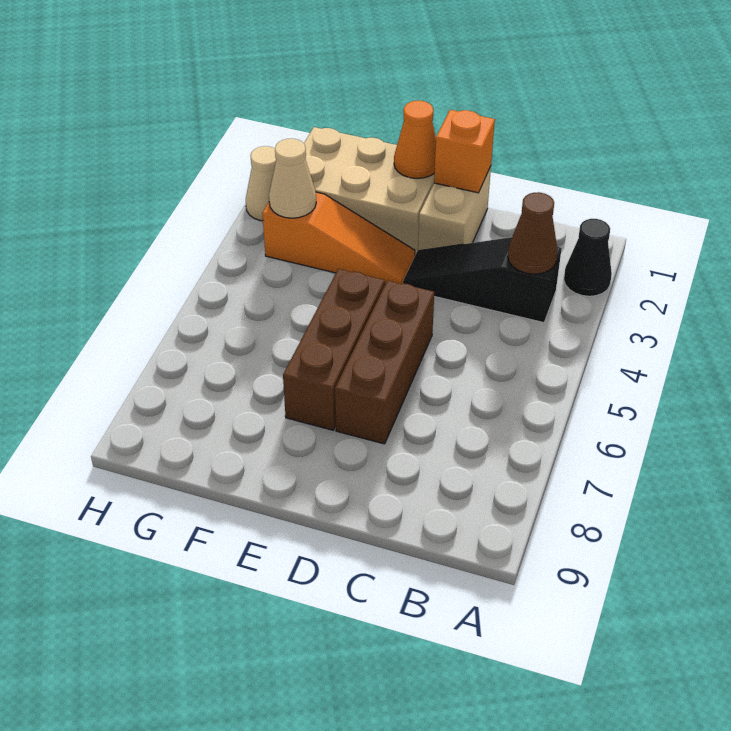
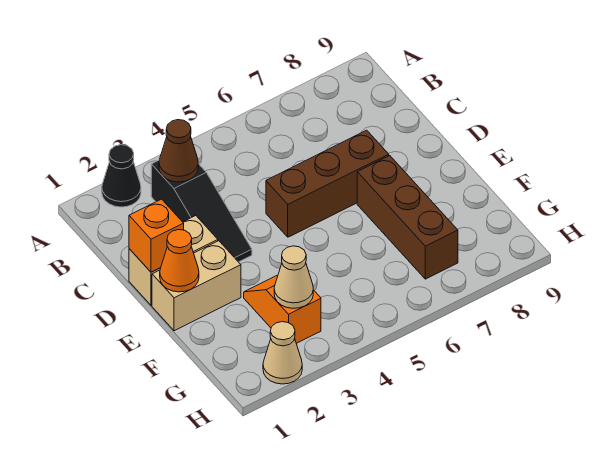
tan brick E1:G2 level 1 -> tan brick E1:E2 level 1
orange slope E3:G3 level 1 top G -> orange slope F3:G3 level 1 top G
brown brick E5:E7 level 1 -> brown brick E7:G7 level 1

